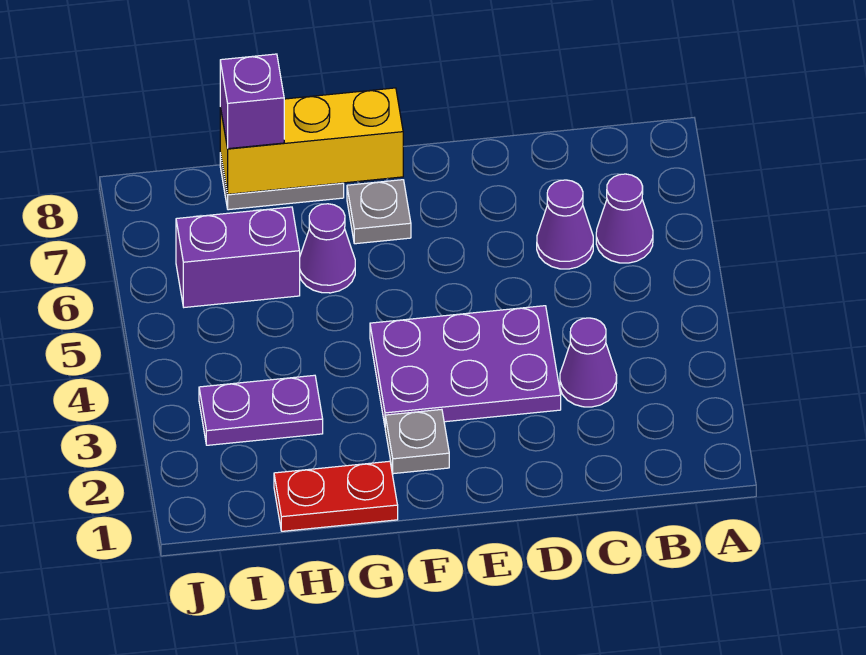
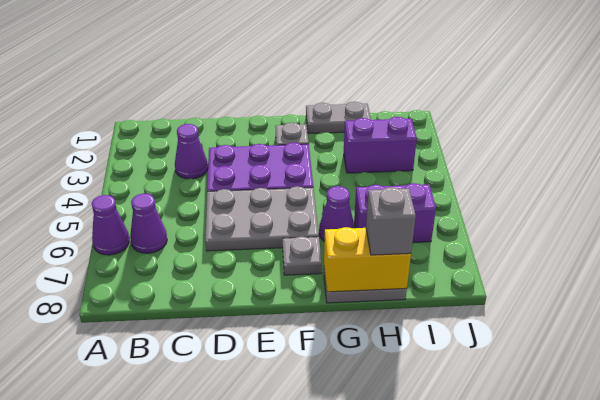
purple cone C6 level 1 -> purple cone A6 level 1
none -> grey plate D5:F6 level 1
yellow brick F8:H8 level 2 -> yellow brick G8:H8 level 2
red plate G1:H1 level 1 -> grey plate G1:H1 level 1
purple plate H3:I3 level 1 -> purple brick H3:I3 level 1
purple brick H8 level 3 -> grey brick H8 level 3

